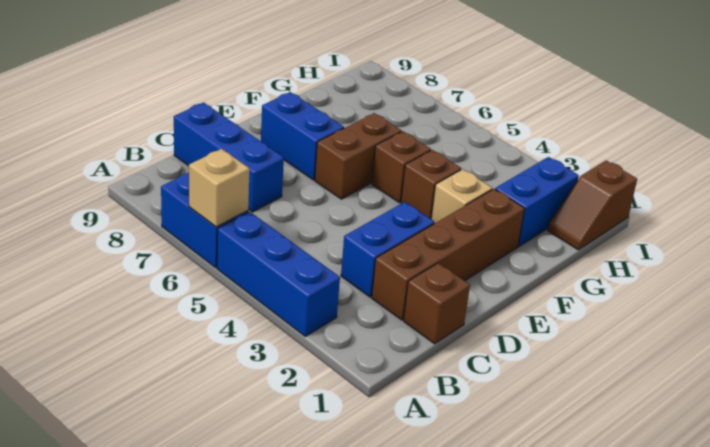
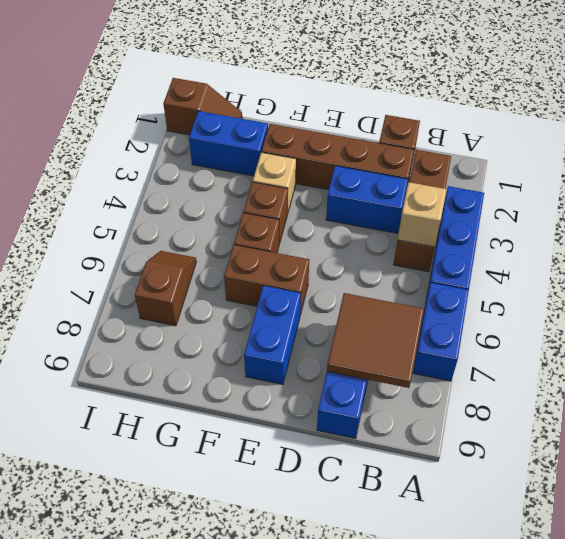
tan brick A6 level 2 -> tan brick B4 level 2
none -> brown brick B2:B4 level 1
none -> brown tile B7:C8 level 2
none -> brown slope H6:H7 level 1 top 7

